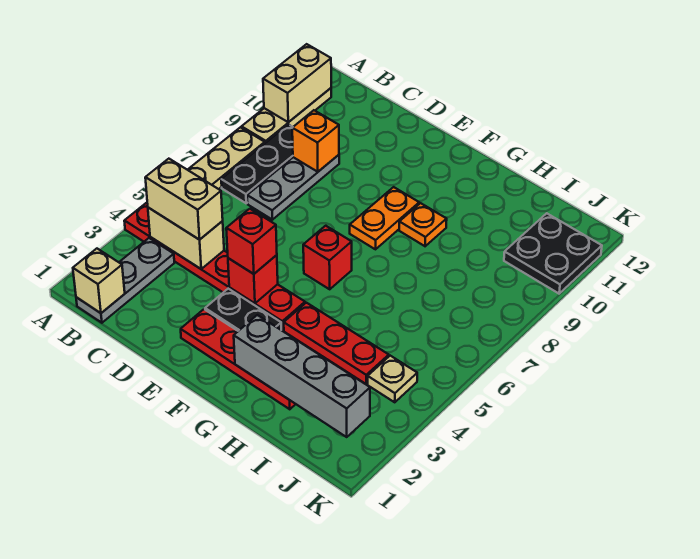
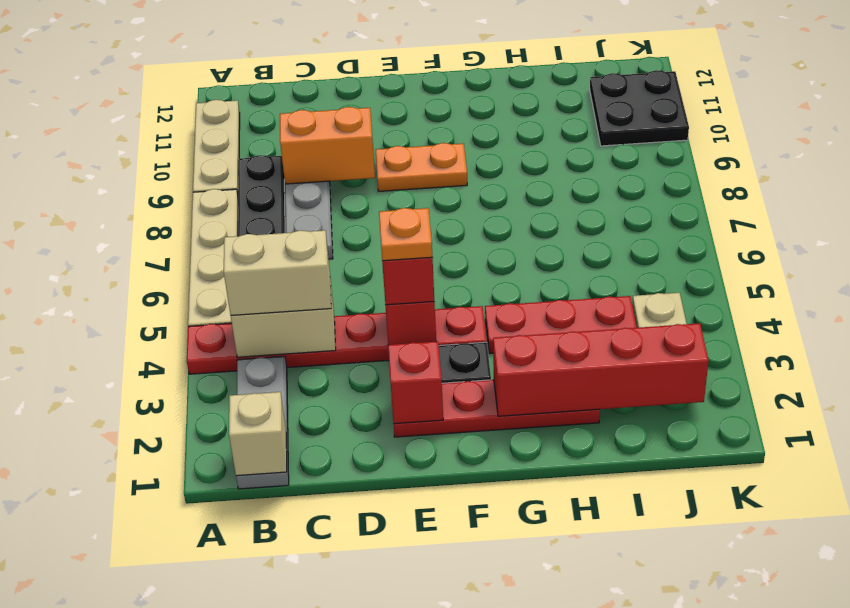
tan brick A10:A11 level 2 -> none
orange brick C9 level 2 -> orange brick C9:D9 level 2
red brick F6 level 1 -> red brick E2 level 2
orange plate F8:F9 level 1 -> orange plate E9:F9 level 1
grey brick G2:J2 level 2 -> red brick G2:J2 level 2
orange plate G9 level 1 -> orange plate E4 level 4

